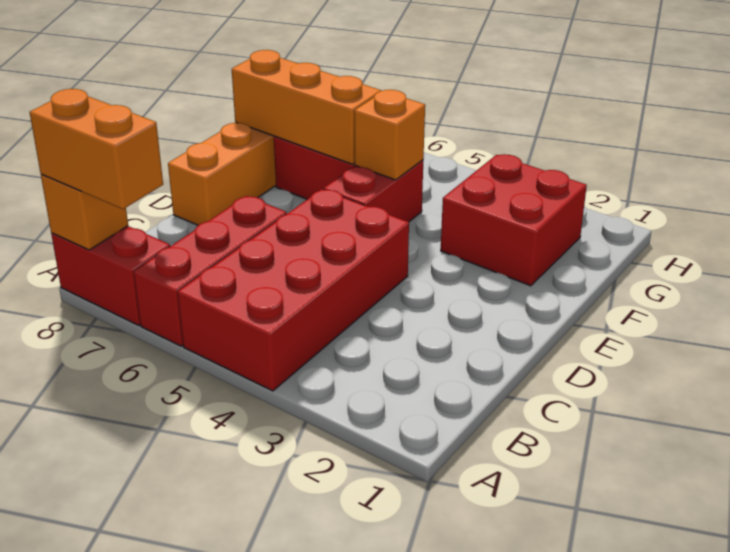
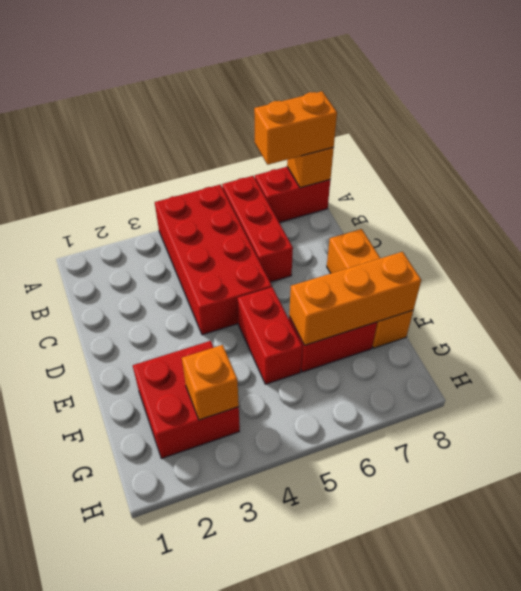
orange brick F5 level 2 -> orange brick G3 level 2

